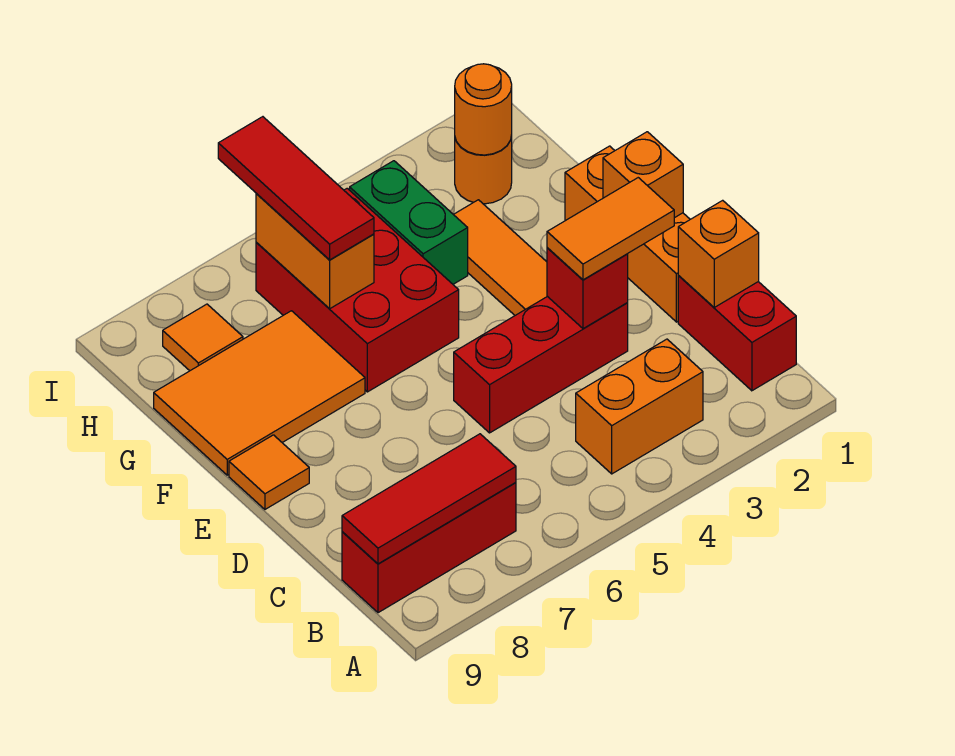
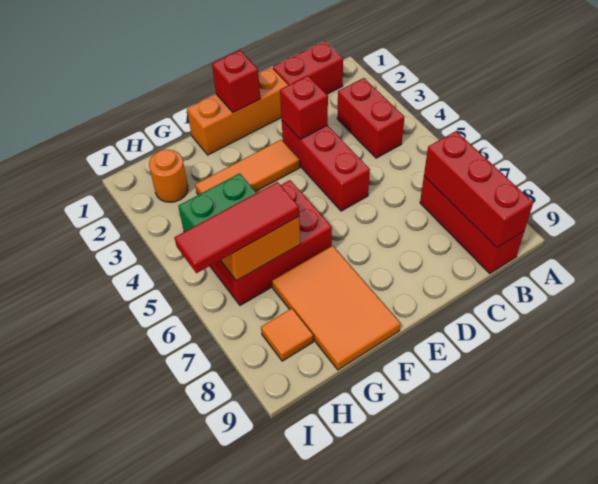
orange brick B3:B4 level 1 -> red brick B3:B4 level 1
red tile B7:B9 level 2 -> red brick B7:B9 level 2
orange brick C1 level 2 -> none
orange tile D2:D3 level 3 -> none
orange brick E1 level 2 -> red brick E1 level 2
orange tile E9 level 1 -> none
orange round brick H2 level 2 -> none

